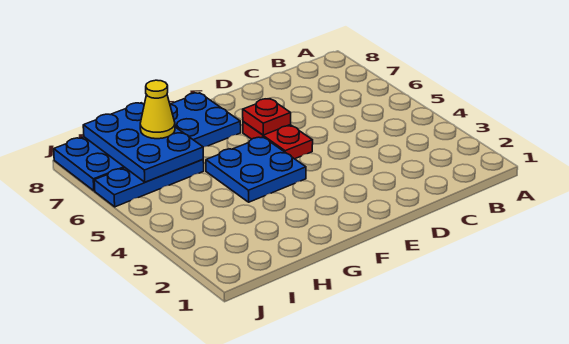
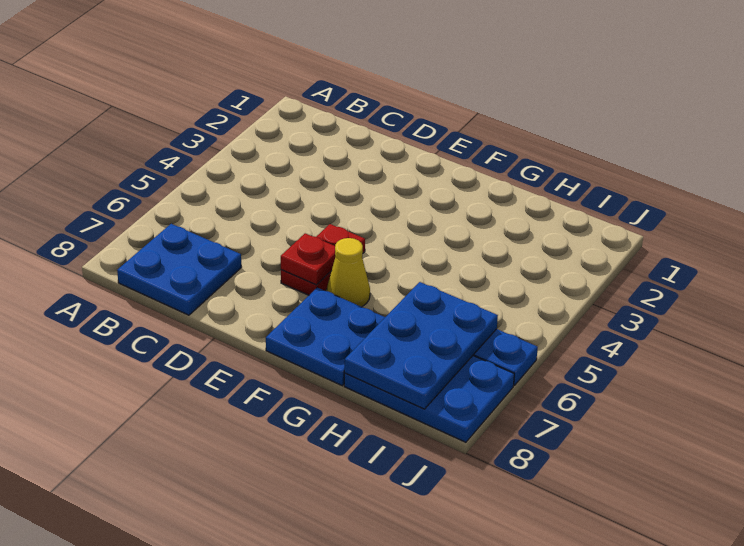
blue plate F4:G5 level 1 -> blue plate B7:C8 level 1
yellow cone H7 level 3 -> yellow cone F6 level 1

